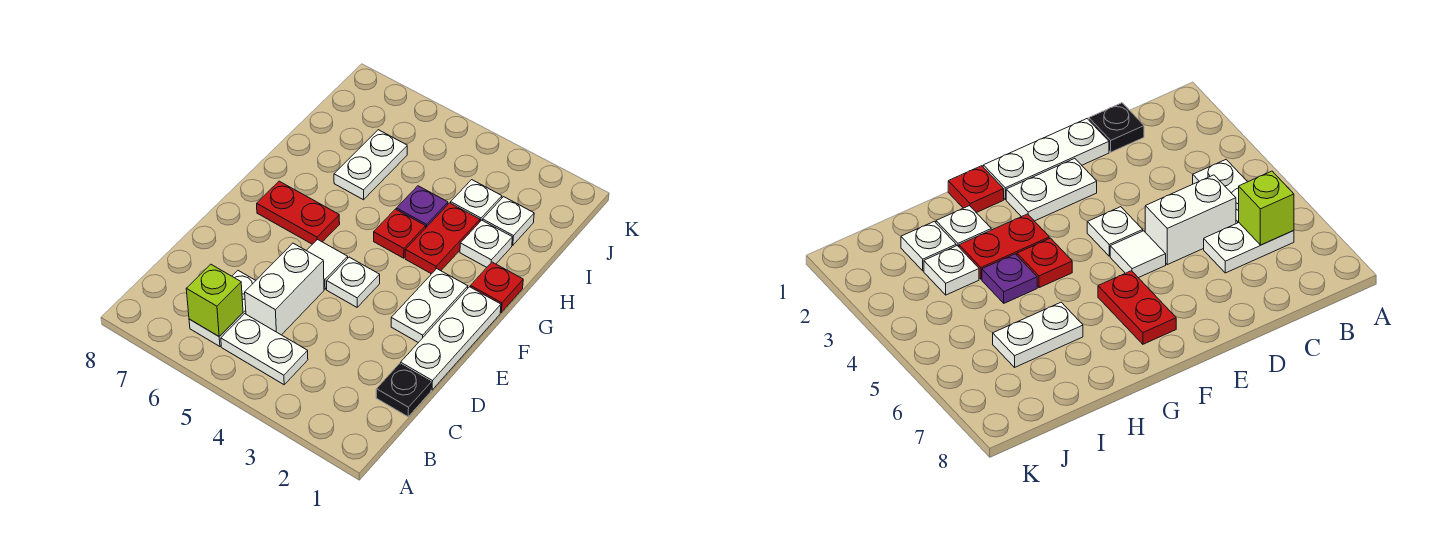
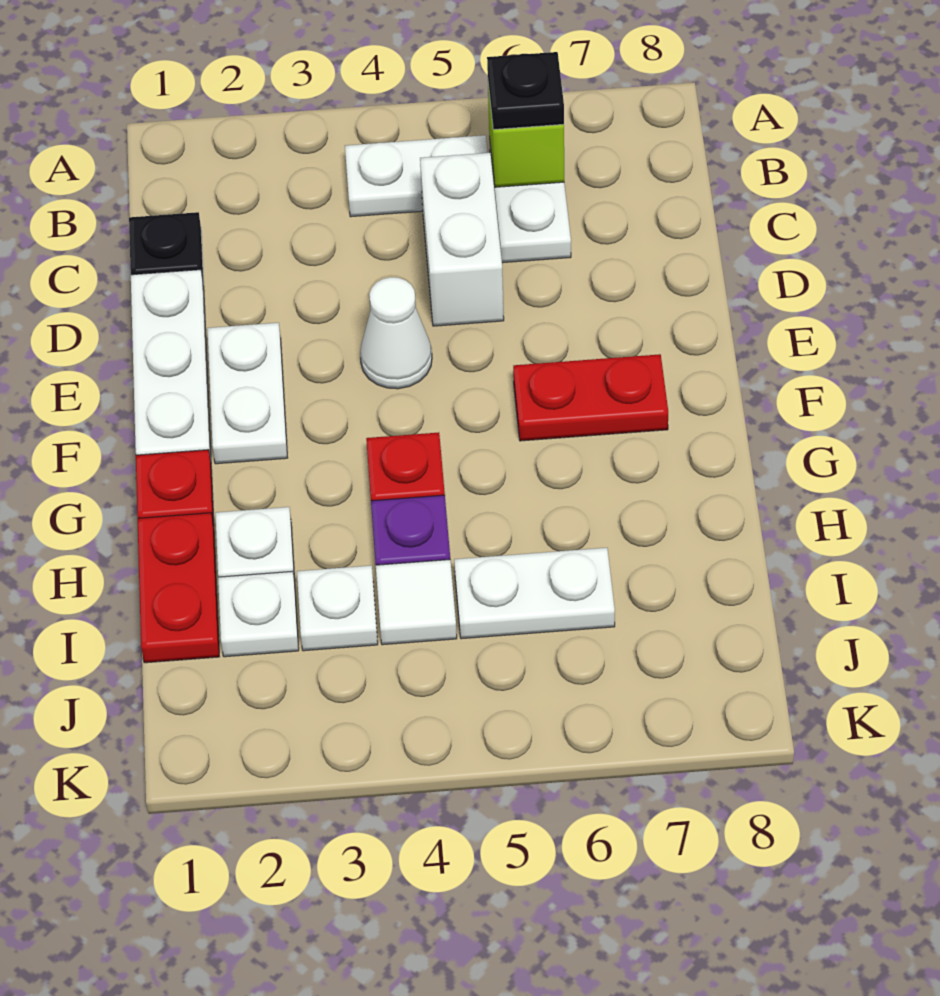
none -> black plate B6 level 3
white plate E4 level 1 -> white cone E4 level 1
white tile E5 level 1 -> white tile I4 level 1
red plate G3:H3 level 1 -> red plate H1:I1 level 1
white plate H6:I6 level 1 -> white plate I5:I6 level 1

